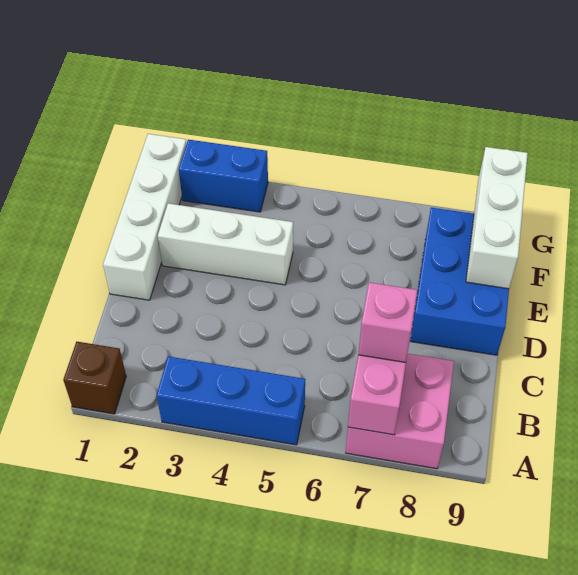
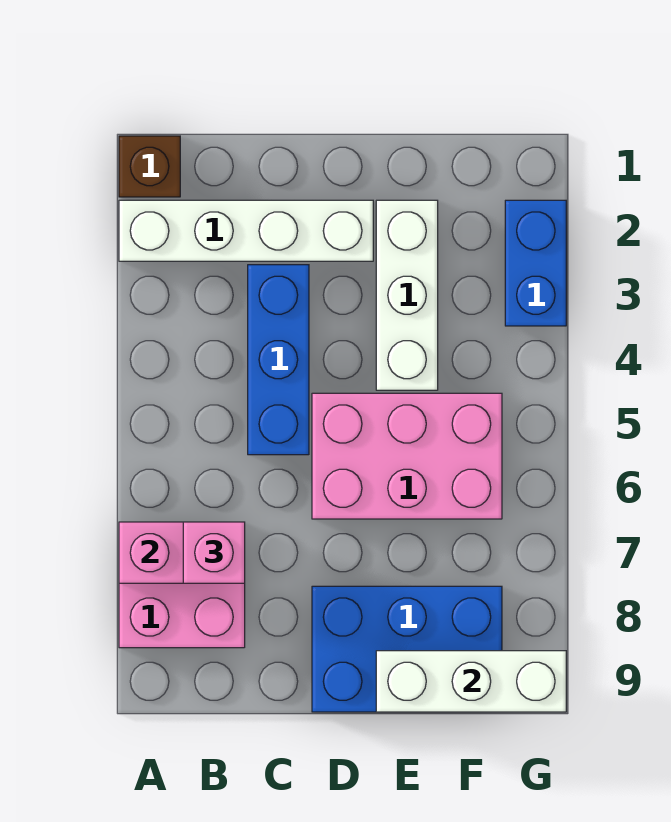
blue brick A3:A5 level 1 -> blue brick C3:C5 level 1
white brick D1:G1 level 1 -> white brick A2:D2 level 1
none -> pink brick D5:F6 level 1

